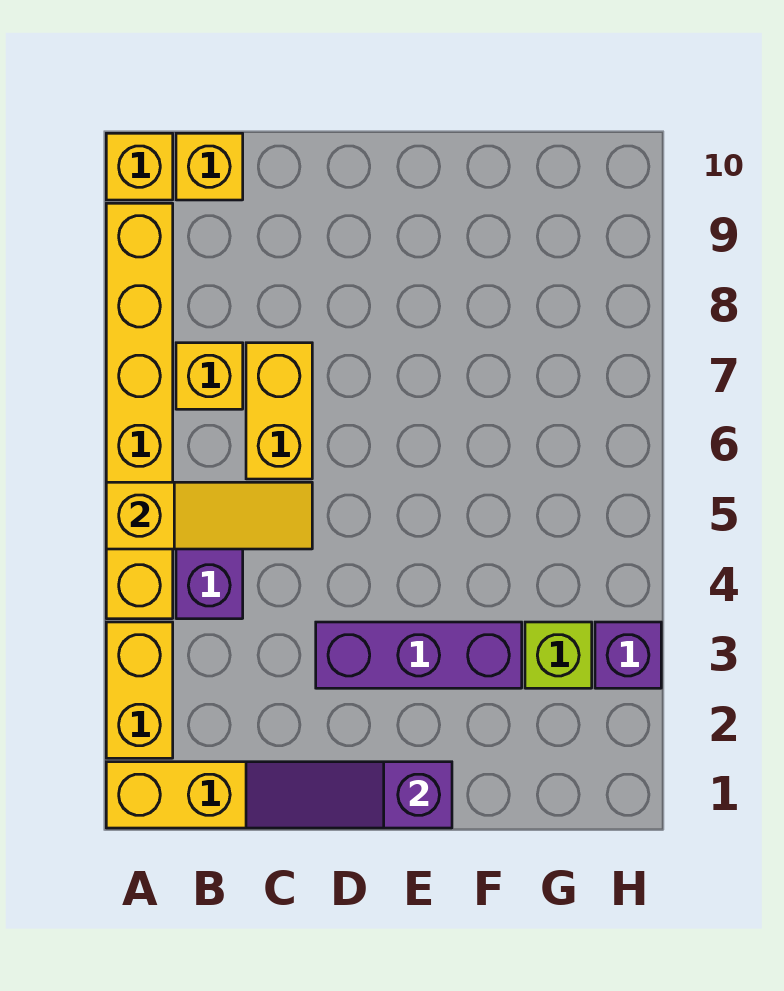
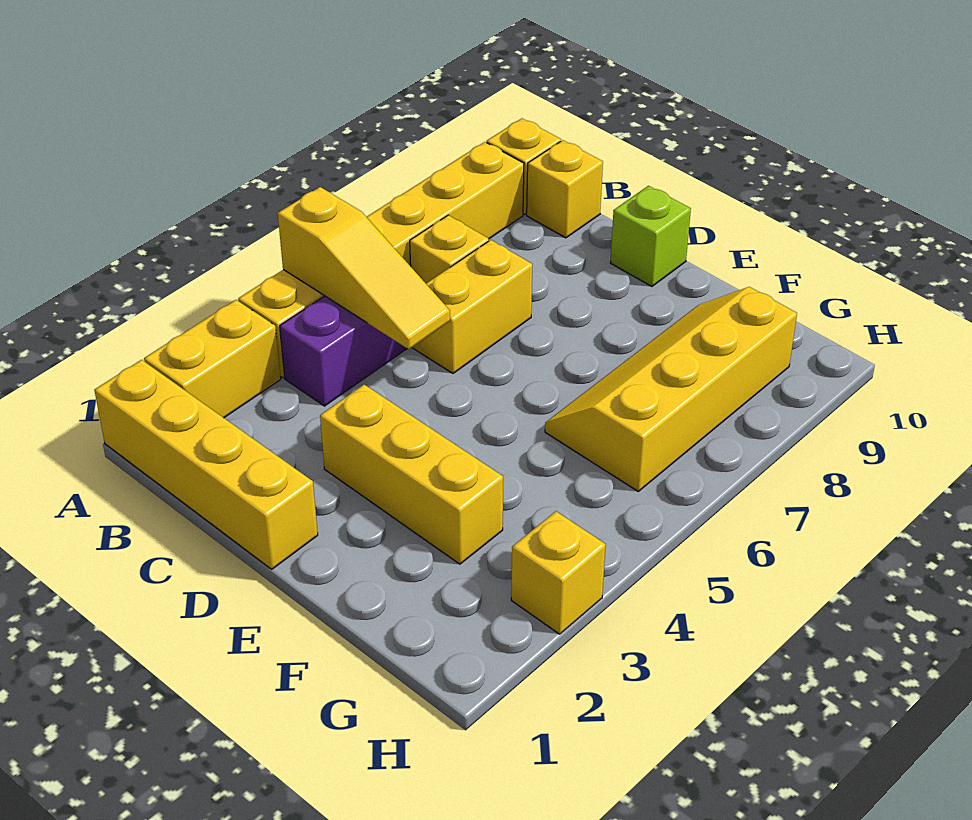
purple slope C1:E1 level 2 top E -> none
purple brick D3:F3 level 1 -> yellow brick D3:F3 level 1
none -> yellow slope F6:G9 level 1 top G
lime brick G3 level 1 -> lime brick D10 level 1
purple brick H3 level 1 -> yellow brick H3 level 1

